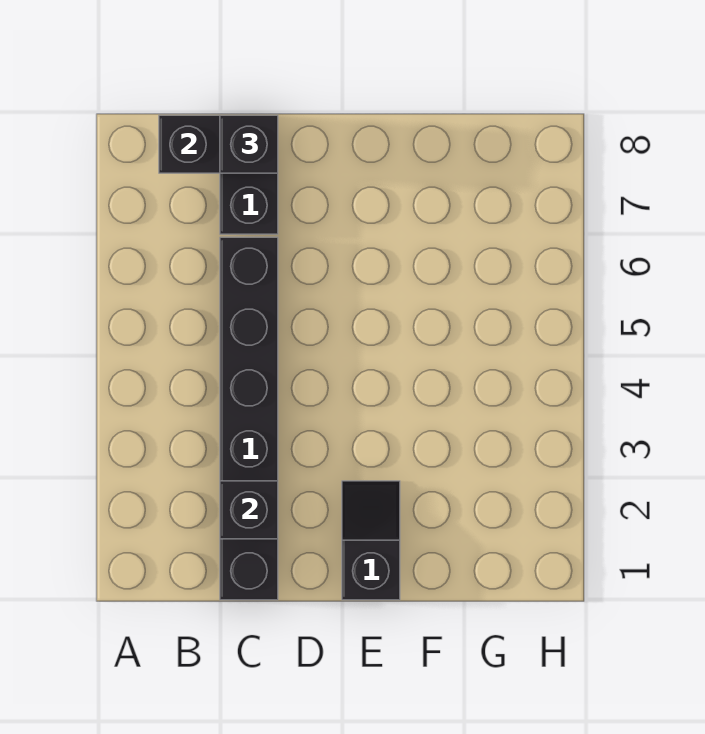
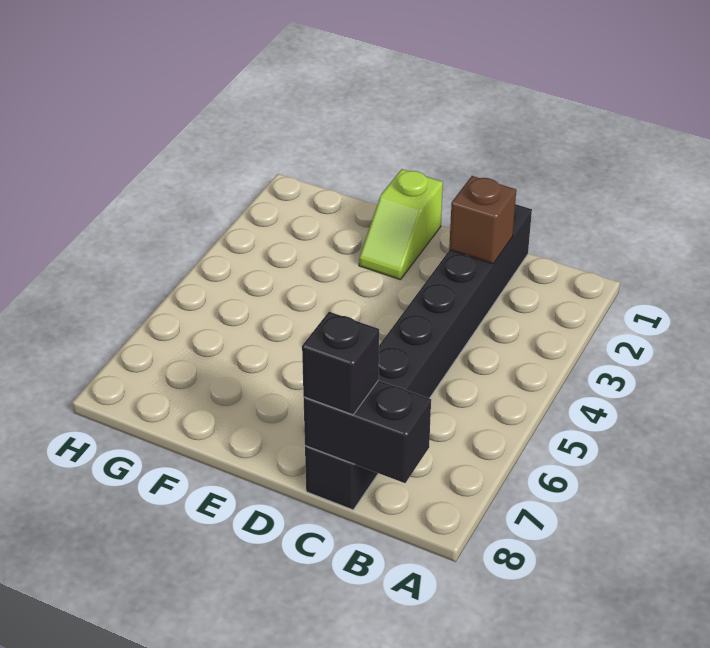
black brick C2 level 2 -> brown brick C2 level 2
black slope E1:E2 level 1 top 1 -> lime slope E1:E2 level 1 top 1

